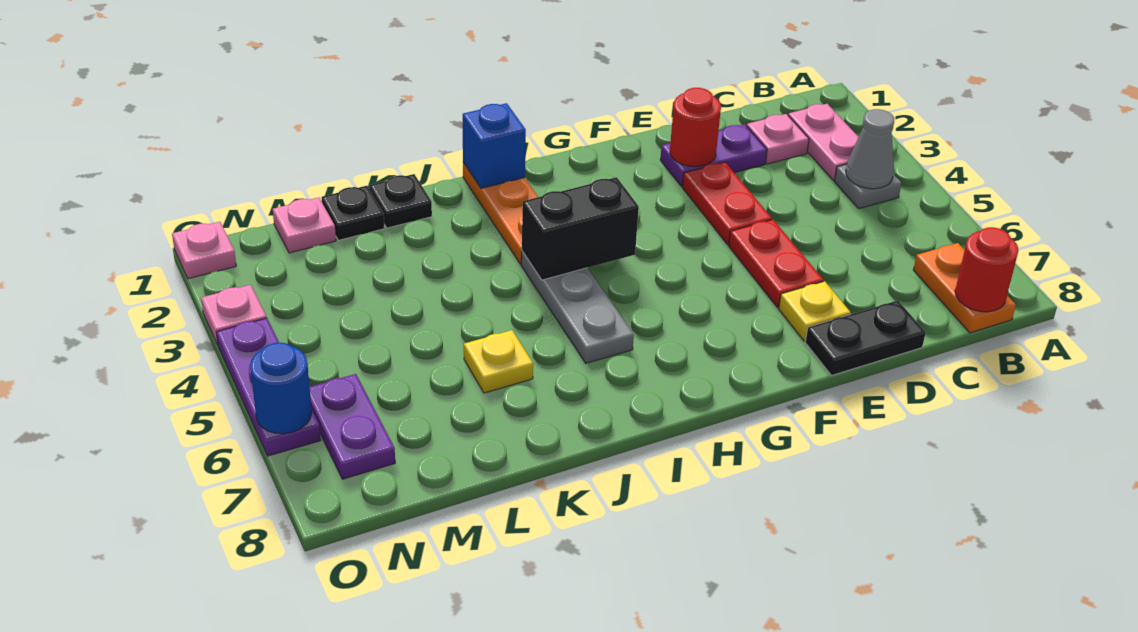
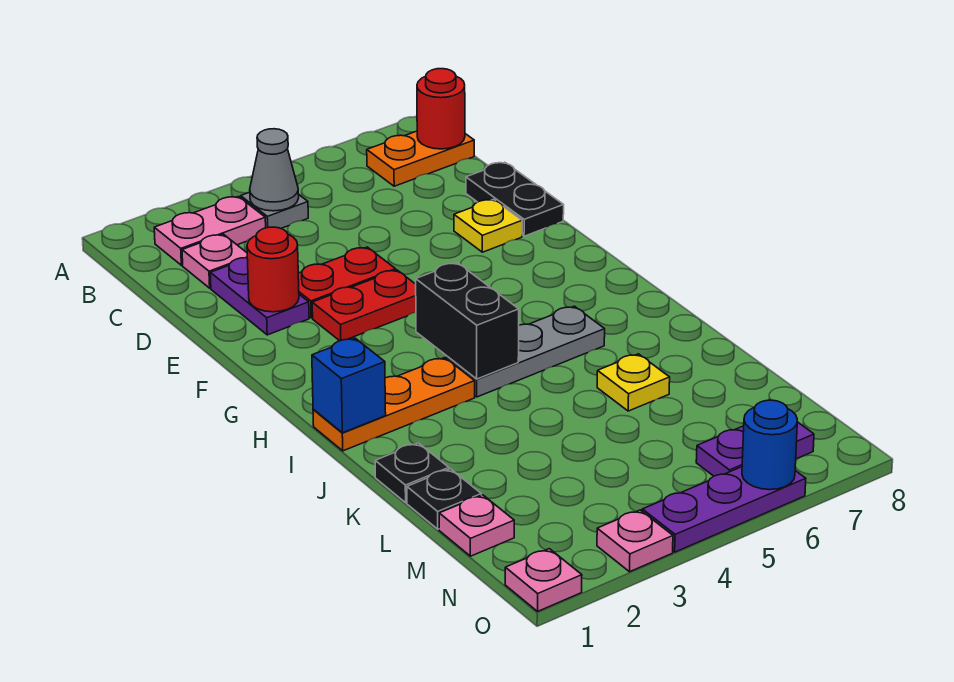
red plate E5:E6 level 1 -> red plate F3:F4 level 1

